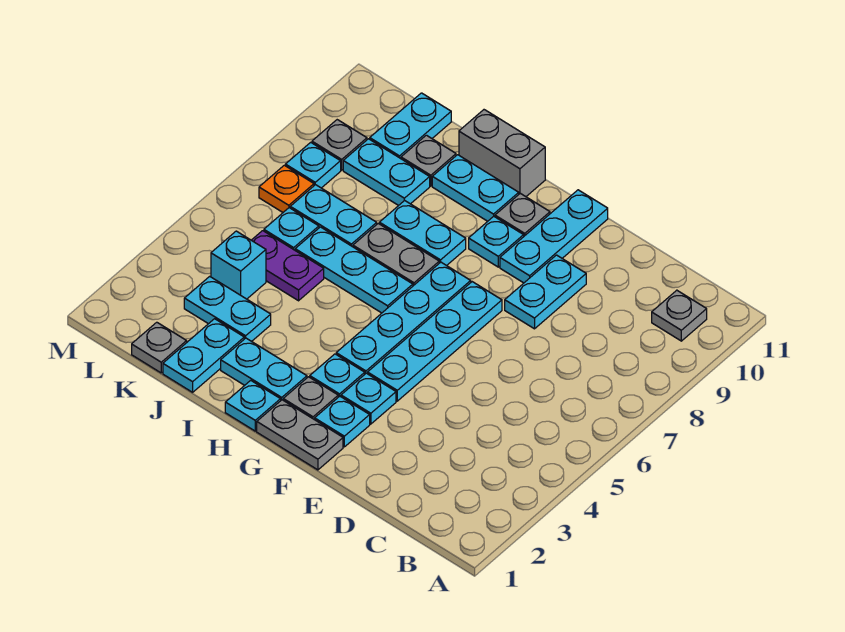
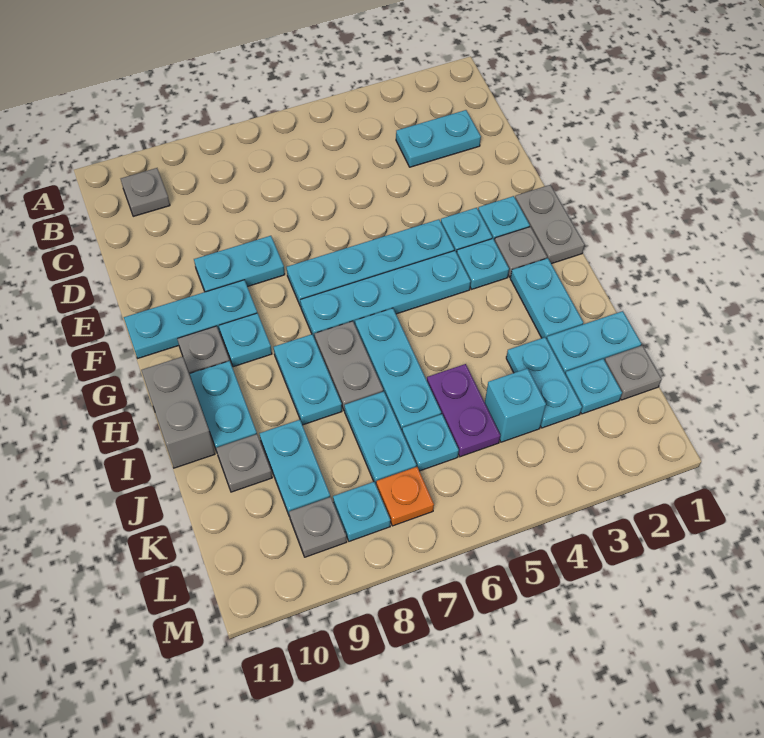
cyan plate H1 level 1 -> cyan plate K2 level 1
cyan plate K10:K11 level 1 -> cyan plate C2:C3 level 1

